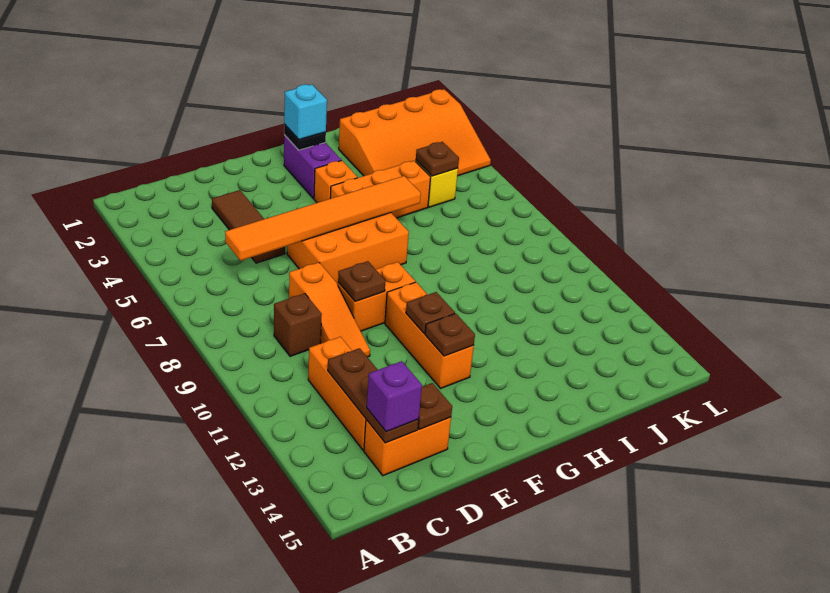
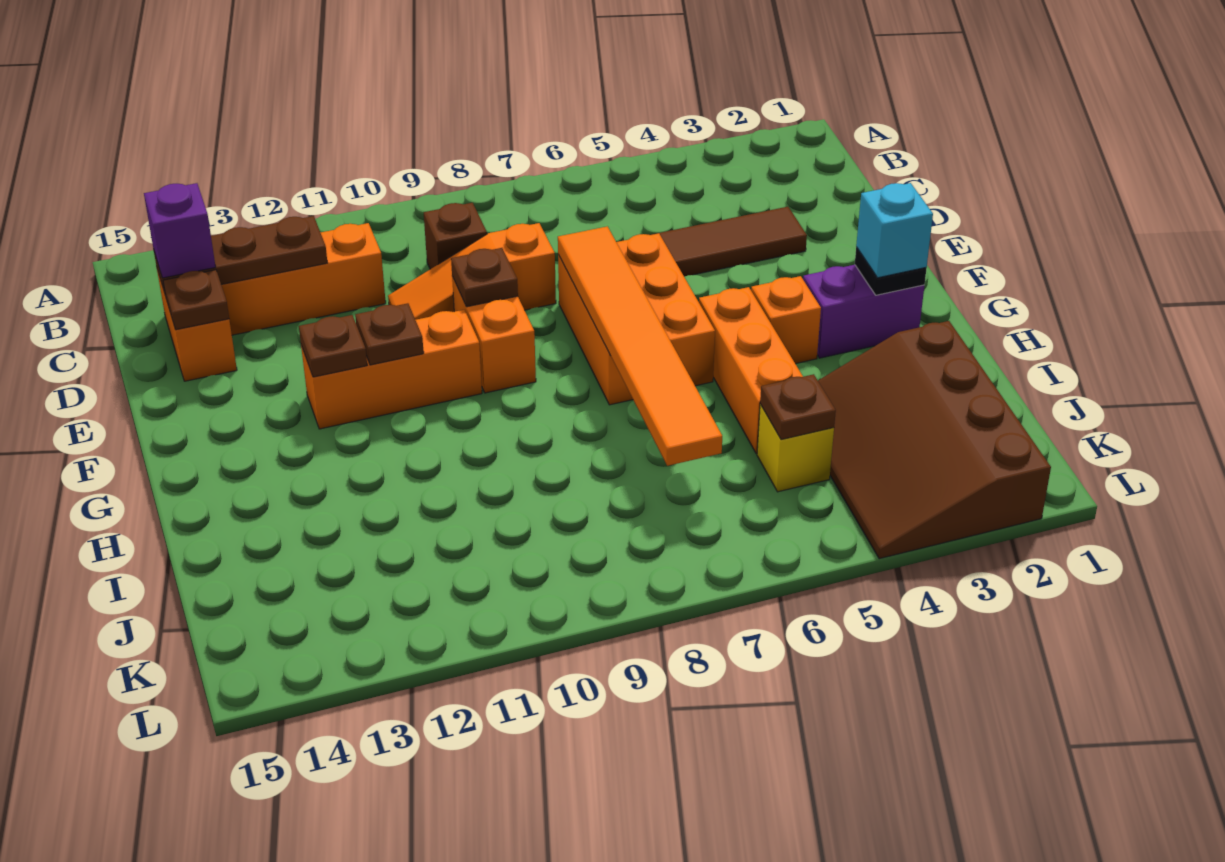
orange tile C6:H6 level 2 -> orange tile E7:J7 level 2
orange slope I2:L4 level 1 top 2 -> brown slope I2:L4 level 1 top 2

